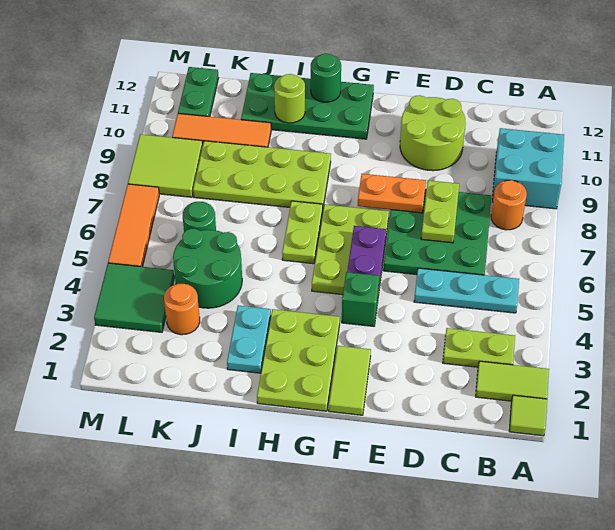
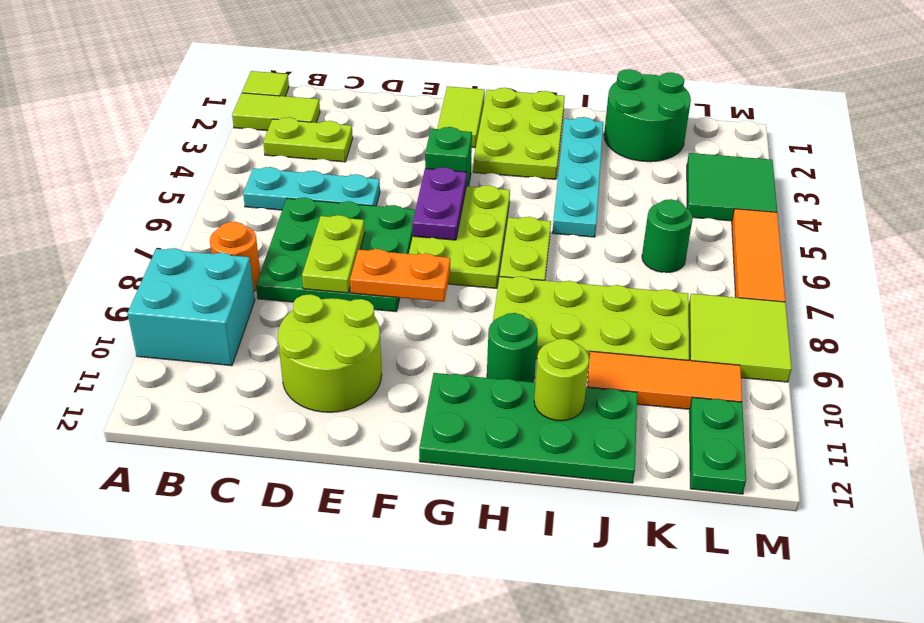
green round brick H12 level 2 -> green round brick H10 level 1
cyan plate I2:I3 level 1 -> cyan plate I2:I5 level 1
green round brick J4:K5 level 1 -> green round brick J1:K2 level 1
orange round brick K3 level 1 -> none

